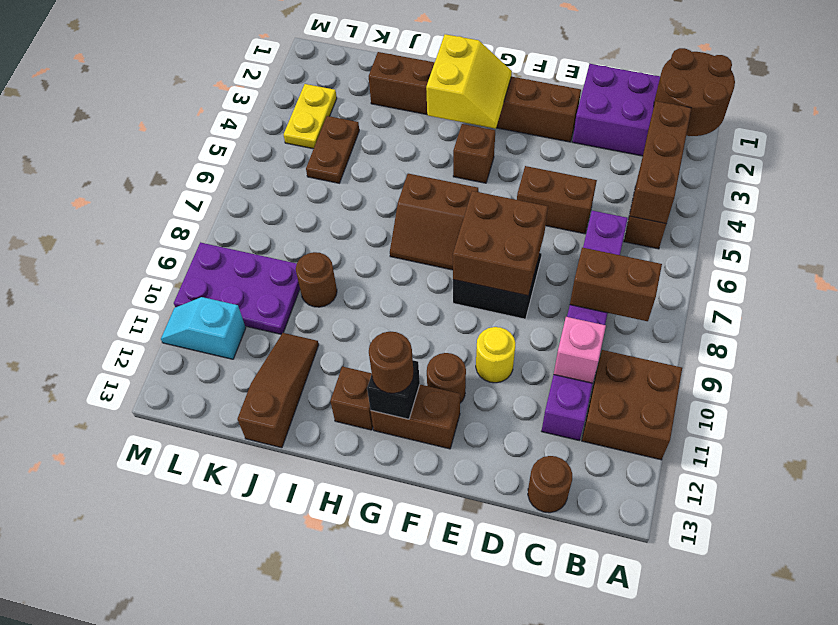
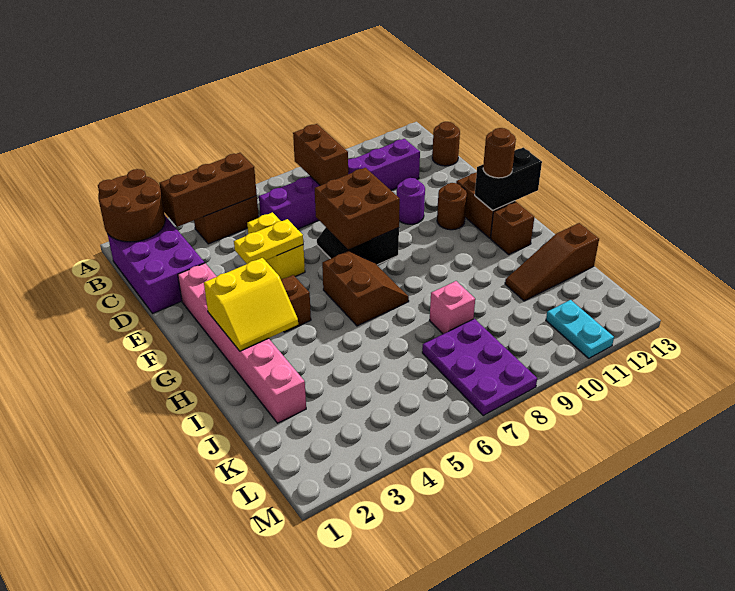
brown brick A10:B11 level 1 -> none
pink brick C10 level 2 -> pink brick J8 level 1
brown brick D5:E5 level 1 -> yellow brick D5:E5 level 1
brown brick E2:J2 level 1 -> pink brick E2:J2 level 1
yellow round brick E10 level 1 -> purple round brick E10 level 1
yellow slope G2:H3 level 2 top H -> yellow slope G2:H3 level 2 top G
black brick G12 level 2 -> black brick G12:G13 level 2
brown round brick J9 level 1 -> none
brown plate K4:K5 level 1 -> none
purple plate K9:M10 level 1 -> purple plate K7:M8 level 1
yellow plate L3:L4 level 1 -> yellow plate E4:E5 level 2
cyan slope L11:M11 level 1 top L -> cyan plate L11:M11 level 1

